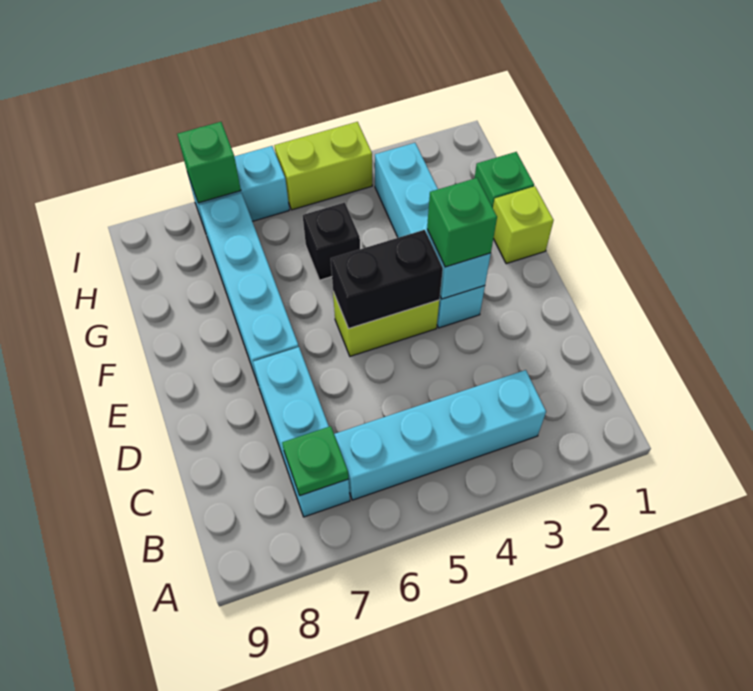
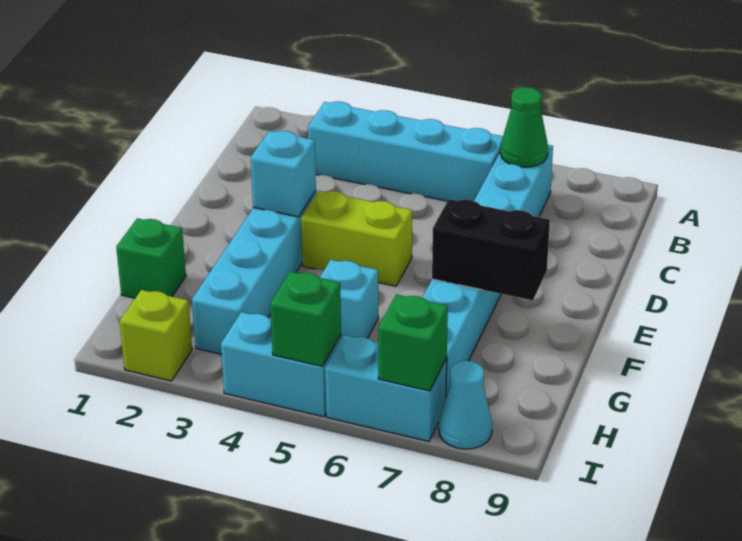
green plate B7 level 2 -> green cone B7 level 2
green brick E3 level 3 -> green brick I5 level 2
black brick E4:E5 level 2 -> black brick F7:F8 level 2
lime brick F1 level 1 -> lime brick I2 level 1
black brick G5 level 1 -> cyan brick G5 level 1
lime brick I4:I5 level 1 -> cyan brick I4:I5 level 1
none -> cyan cone I8 level 1

